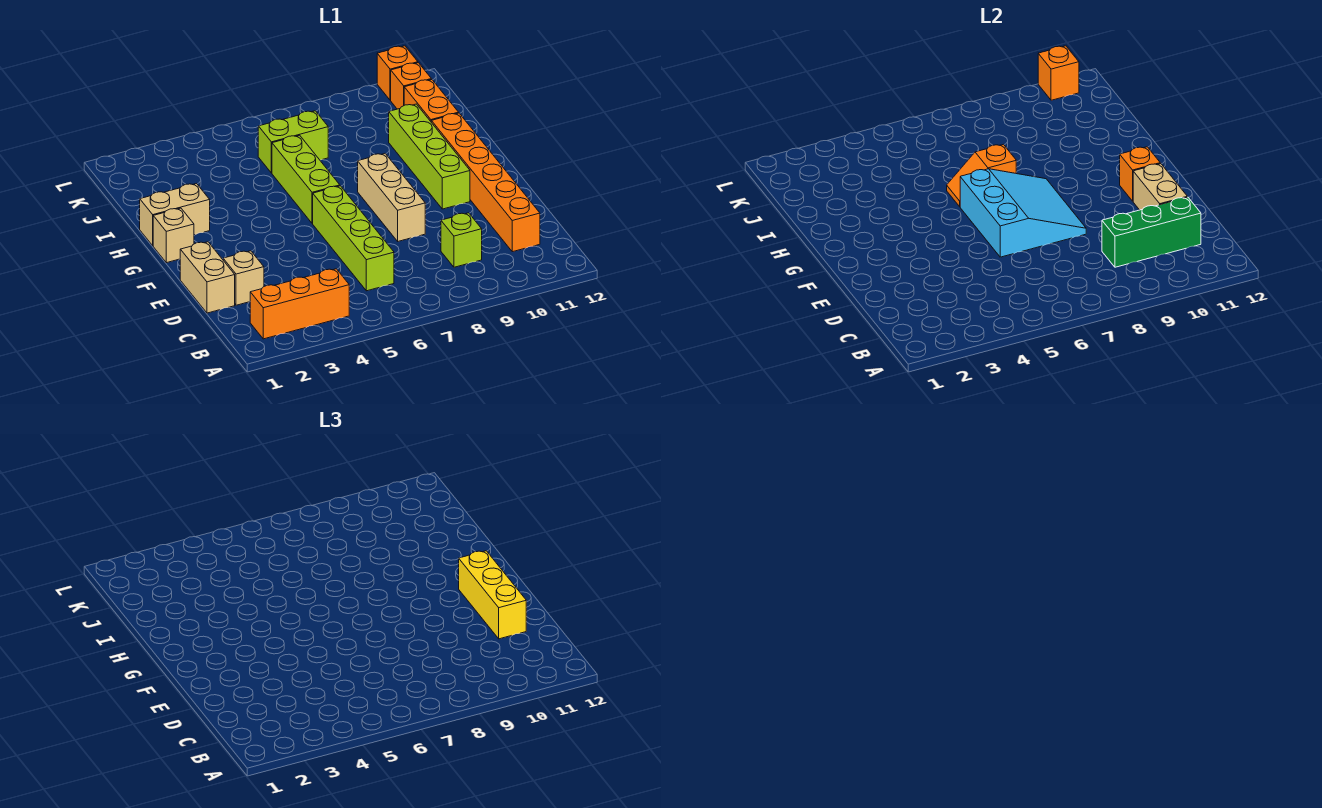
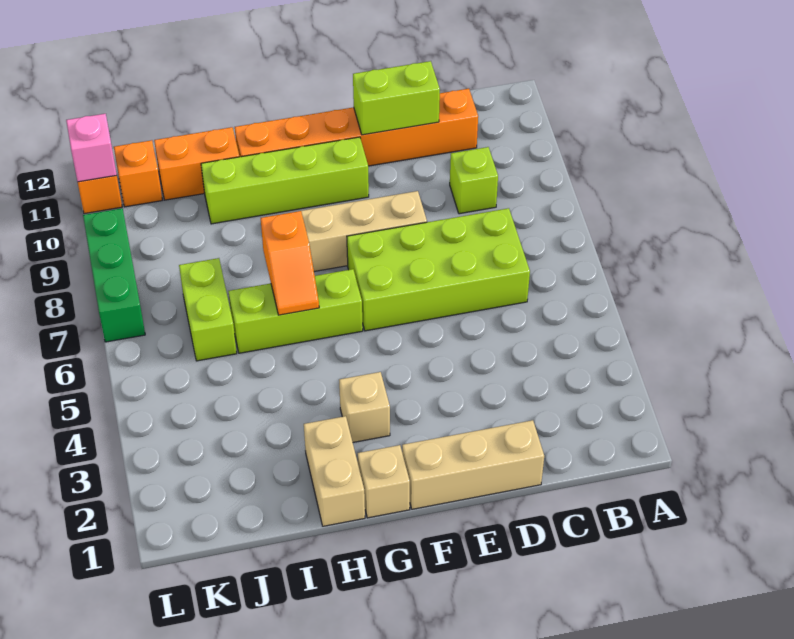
orange brick B2:B4 level 1 -> none
lime brick C6:F6 level 1 -> lime brick C6:F7 level 1
green brick C9:C11 level 2 -> green brick L7:L9 level 1
tan brick D1:E1 level 1 -> tan brick D1:F1 level 1
tan brick D2 level 1 -> tan brick G3 level 1
tan brick D11:E11 level 2 -> lime brick D11:E11 level 2
yellow brick D11:F11 level 3 -> none
cyan slope E6:G8 level 2 top 6 -> none
orange brick F11 level 2 -> none
orange brick L11 level 2 -> pink brick L11 level 2

